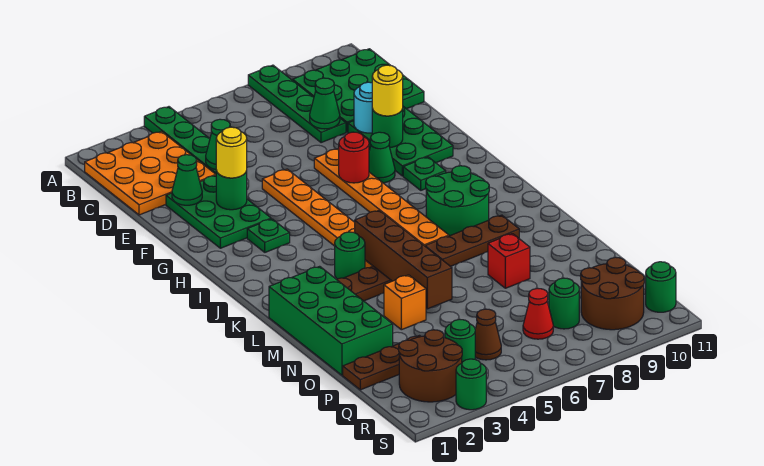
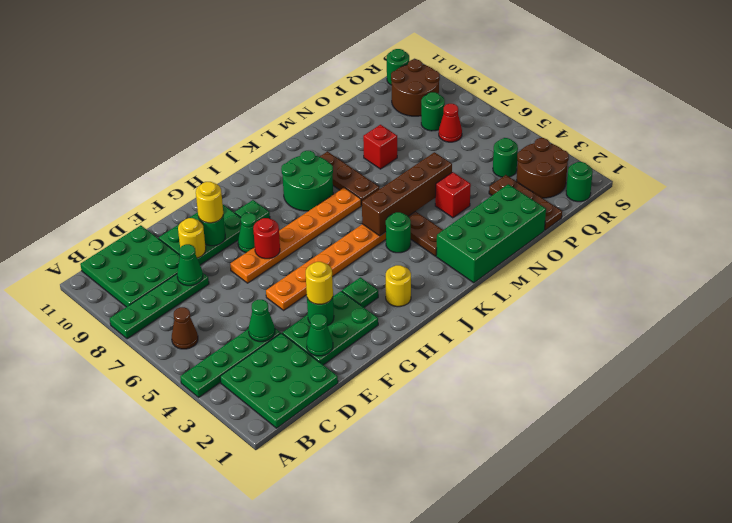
orange plate B1:D3 level 1 -> green plate B1:D3 level 1
cyan round brick E9 level 2 -> yellow round brick E9 level 2
none -> yellow round brick I2 level 1
orange brick N4 level 1 -> red brick N4 level 1
brown cone Q5 level 1 -> brown cone B6 level 1
green round brick S3 level 1 -> green round brick R1 level 1

